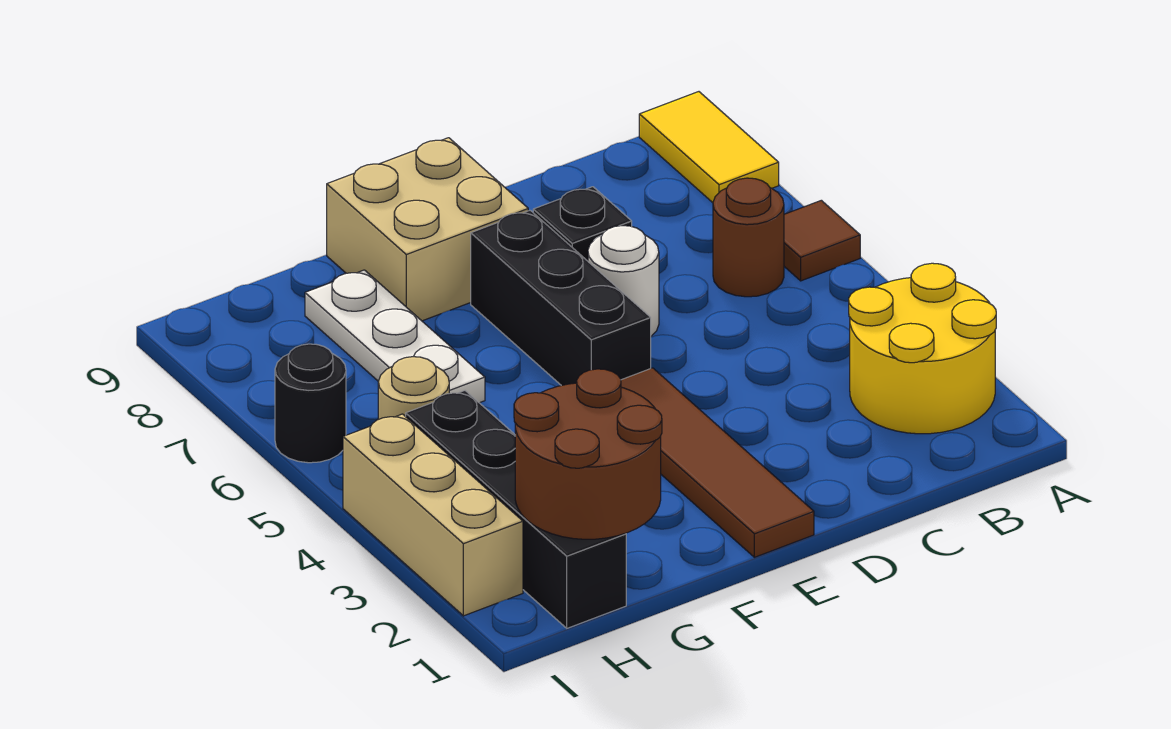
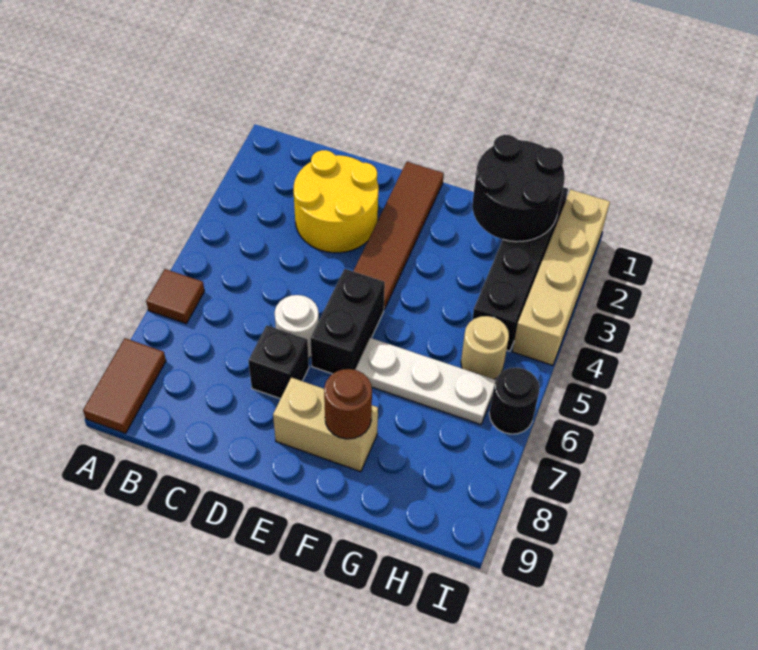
yellow round brick A2:B3 level 1 -> yellow round brick C2:D3 level 1
yellow tile A8:A9 level 1 -> brown tile A8:A9 level 1
brown round brick B6 level 1 -> brown round brick F8 level 2
black brick E5:E7 level 1 -> black brick E5:E6 level 1
tan brick E8:F9 level 1 -> tan brick E8:F8 level 1
brown round brick G1:H2 level 2 -> black round brick G1:H2 level 2
white plate G6:G8 level 1 -> white plate F6:H6 level 1
tan brick I2:I4 level 1 -> tan brick I1:I4 level 1

